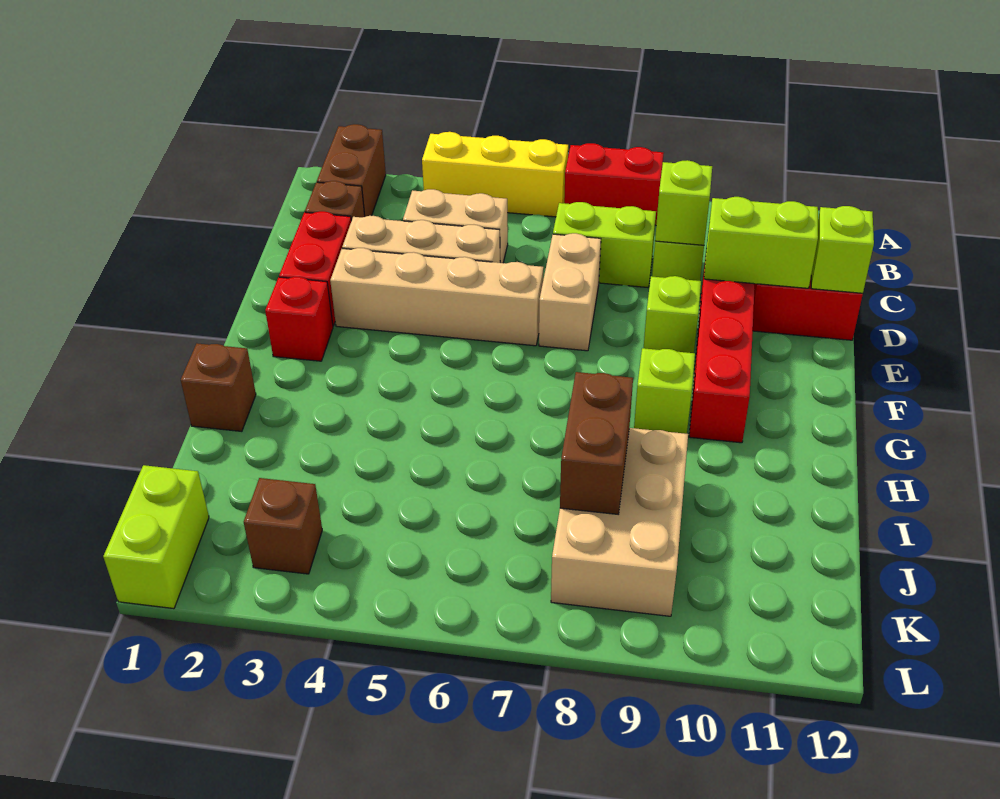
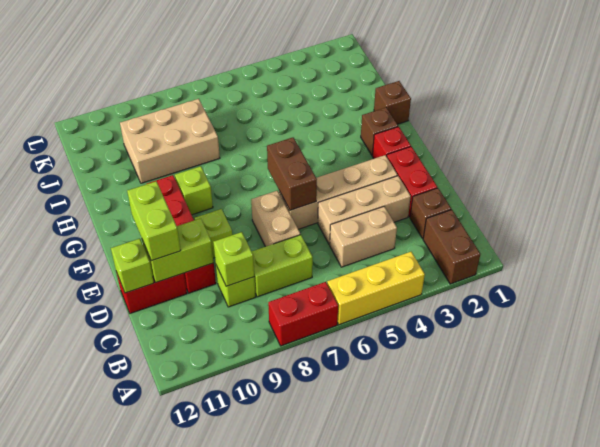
tan brick I8:K9 level 1 -> tan brick I8:J10 level 1
brown brick I8:J8 level 2 -> brown brick E6:F6 level 2
lime brick K1:L1 level 1 -> lime brick D11:E11 level 3
brown brick K3 level 1 -> brown brick G2 level 1

